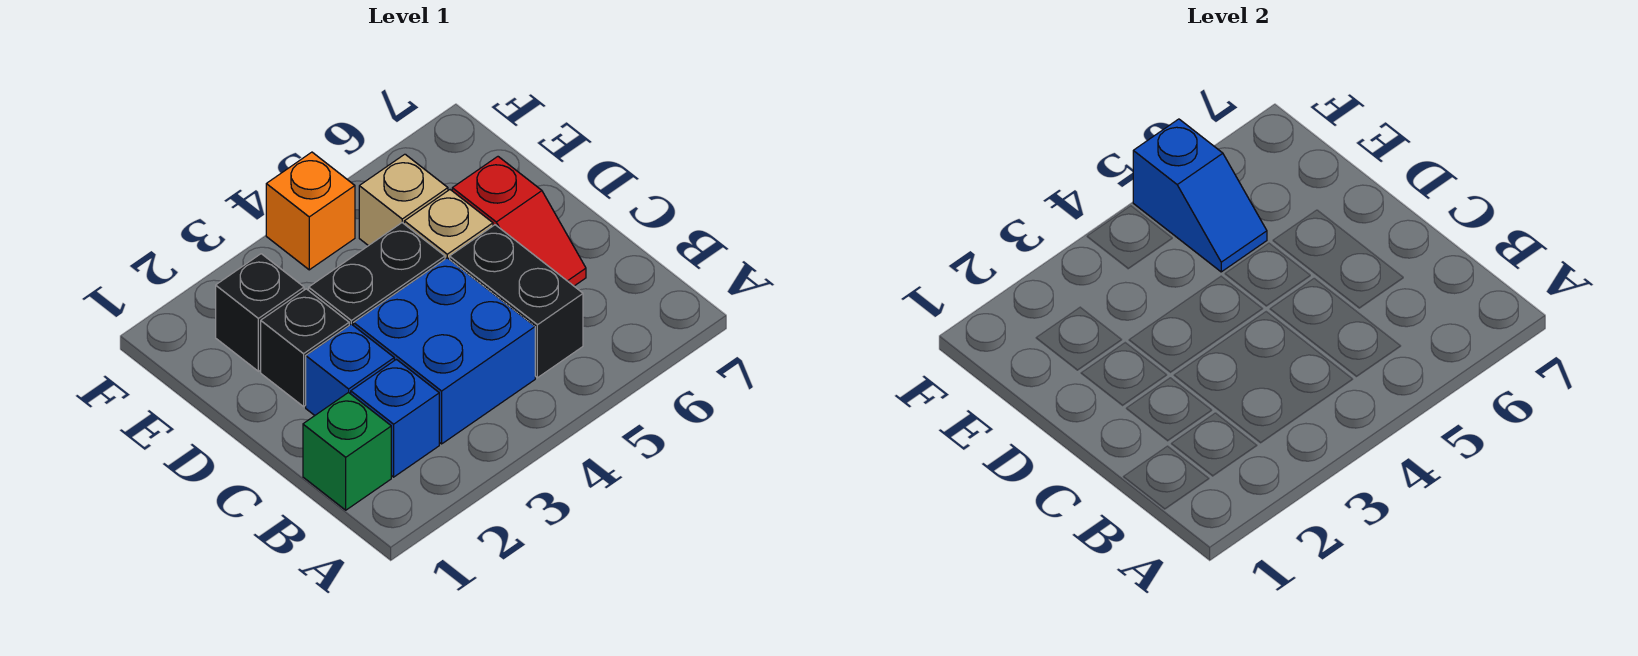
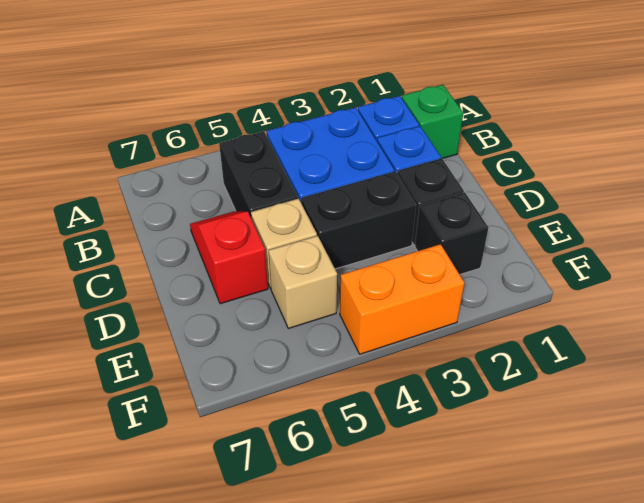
blue slope E5:F5 level 2 top F -> none
orange brick F4 level 1 -> orange brick F3:F4 level 1

